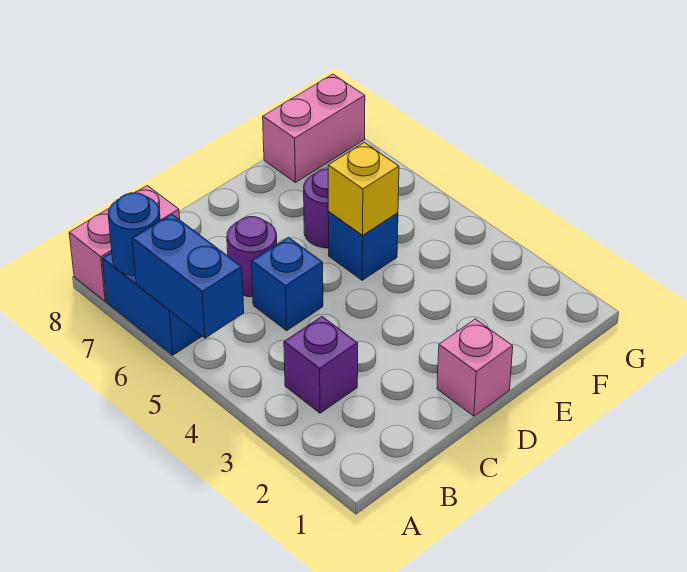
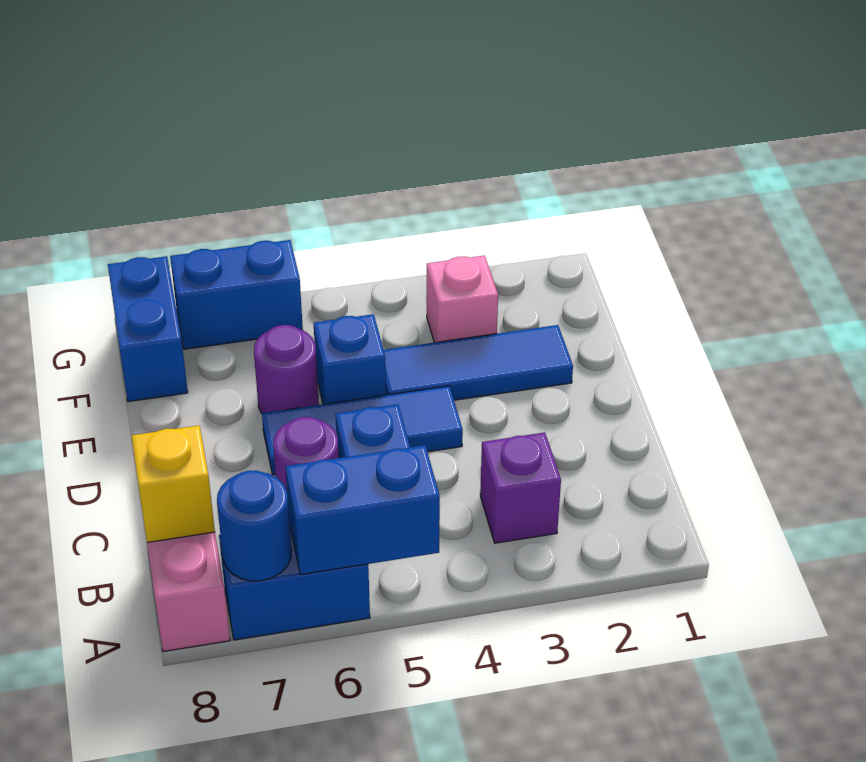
pink brick D1 level 1 -> pink brick F3 level 1
none -> blue tile D4:D6 level 1
none -> blue tile E2:E4 level 1
yellow brick E5 level 2 -> yellow brick B8 level 2
pink brick F8:G8 level 1 -> blue brick F8:G8 level 1
none -> blue brick G6:G7 level 1

